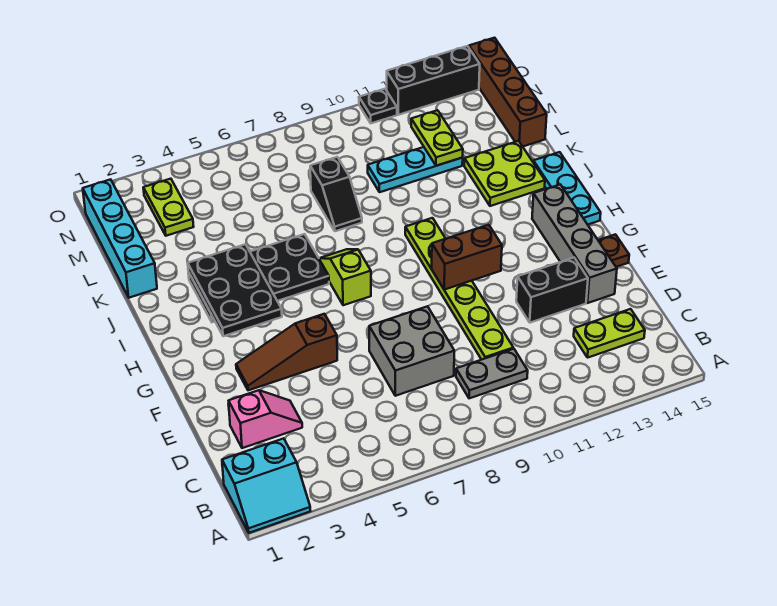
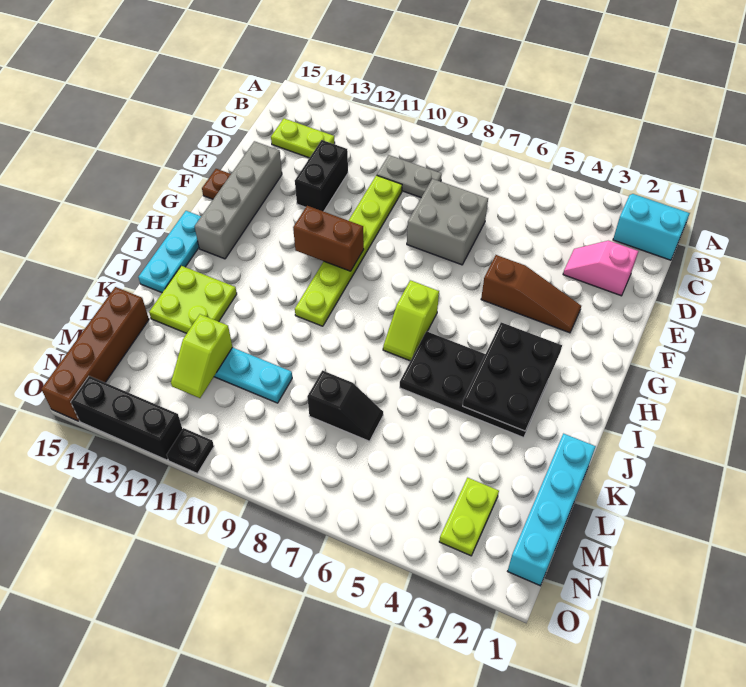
black brick E12:E13 level 1 -> black brick D12:E12 level 1
black slope K8:L8 level 1 top L -> black slope L7:L8 level 1 top 8
lime plate L12:M12 level 2 -> lime slope L12:M12 level 2 top L

